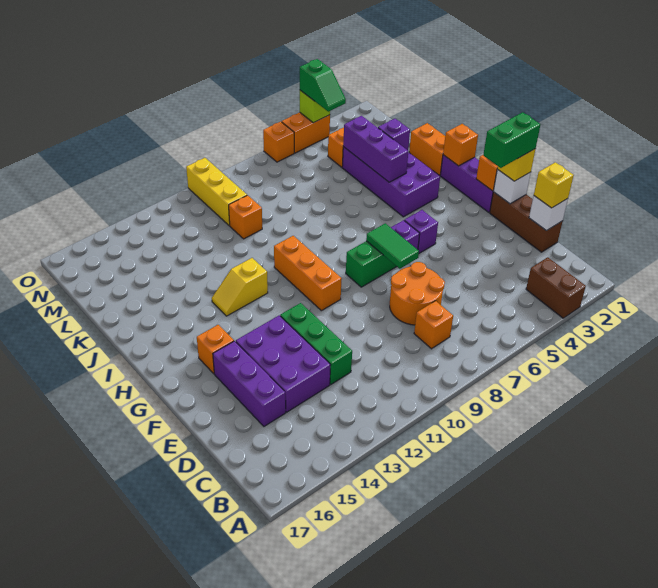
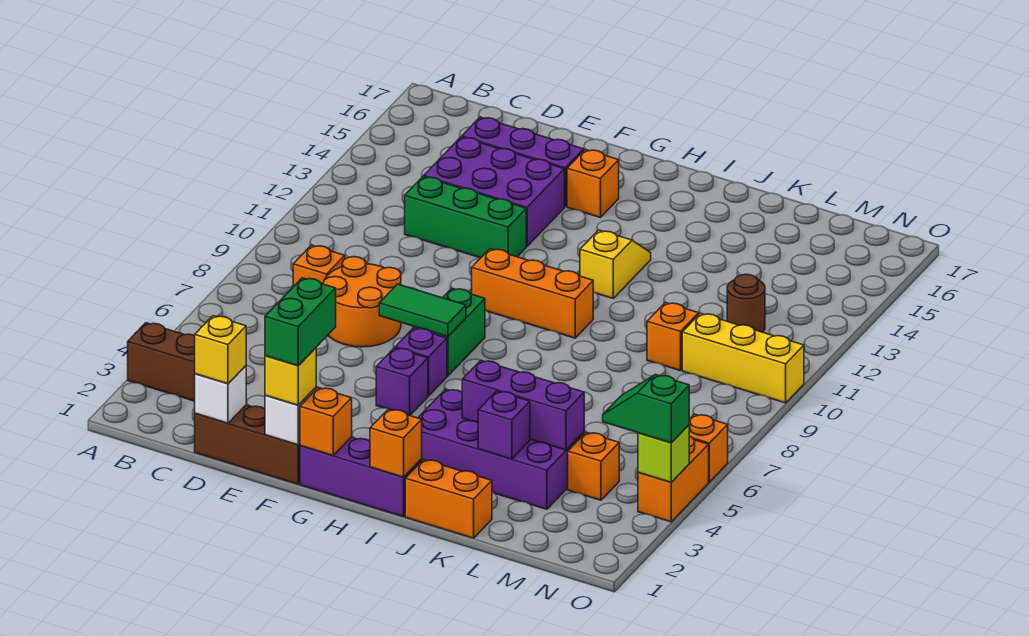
none -> brown round brick M12 level 1

